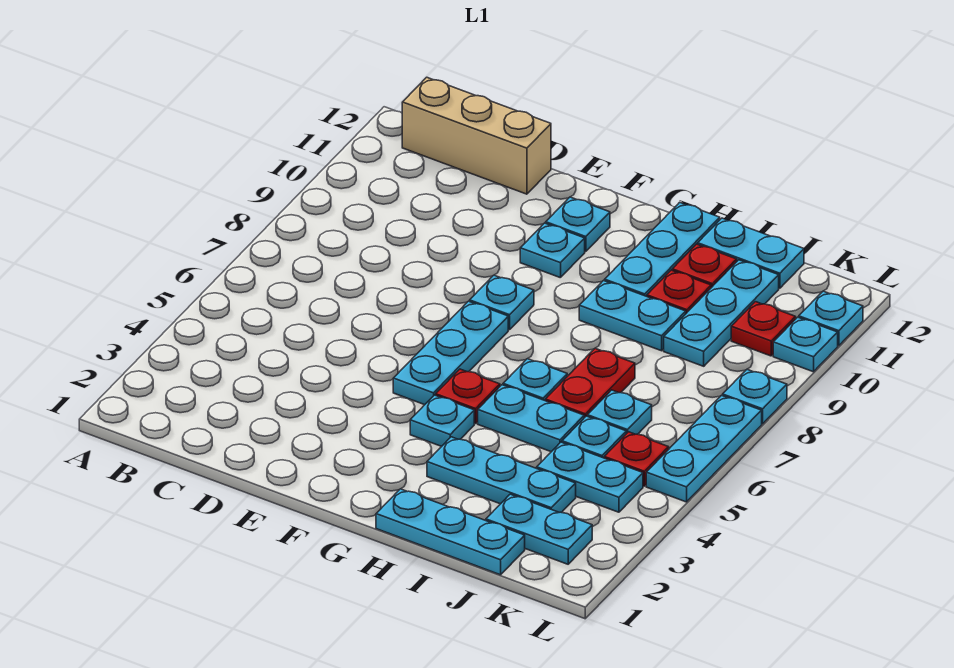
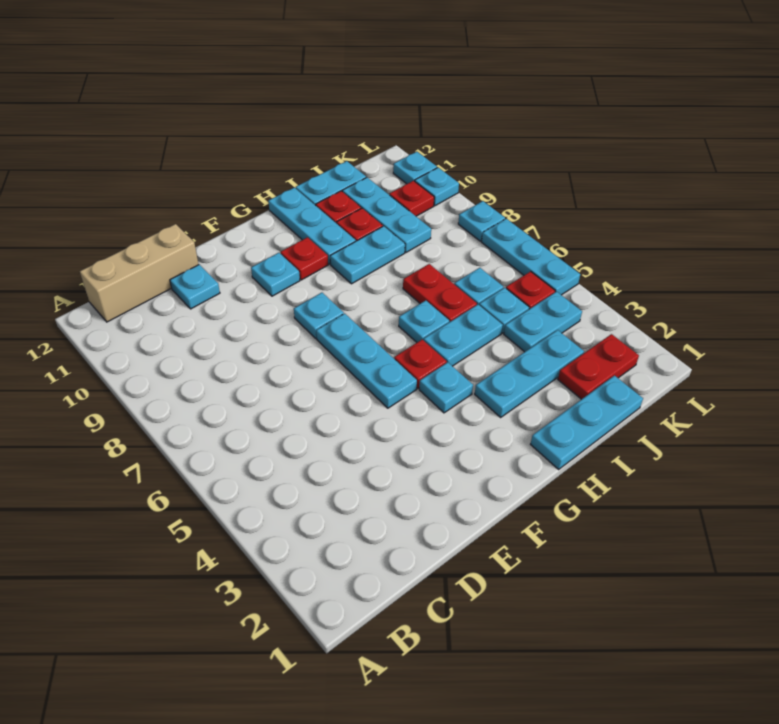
cyan plate F11 level 1 -> cyan plate D11 level 1
none -> red plate G10 level 1
cyan plate J2:K2 level 1 -> red plate J2:K2 level 1

